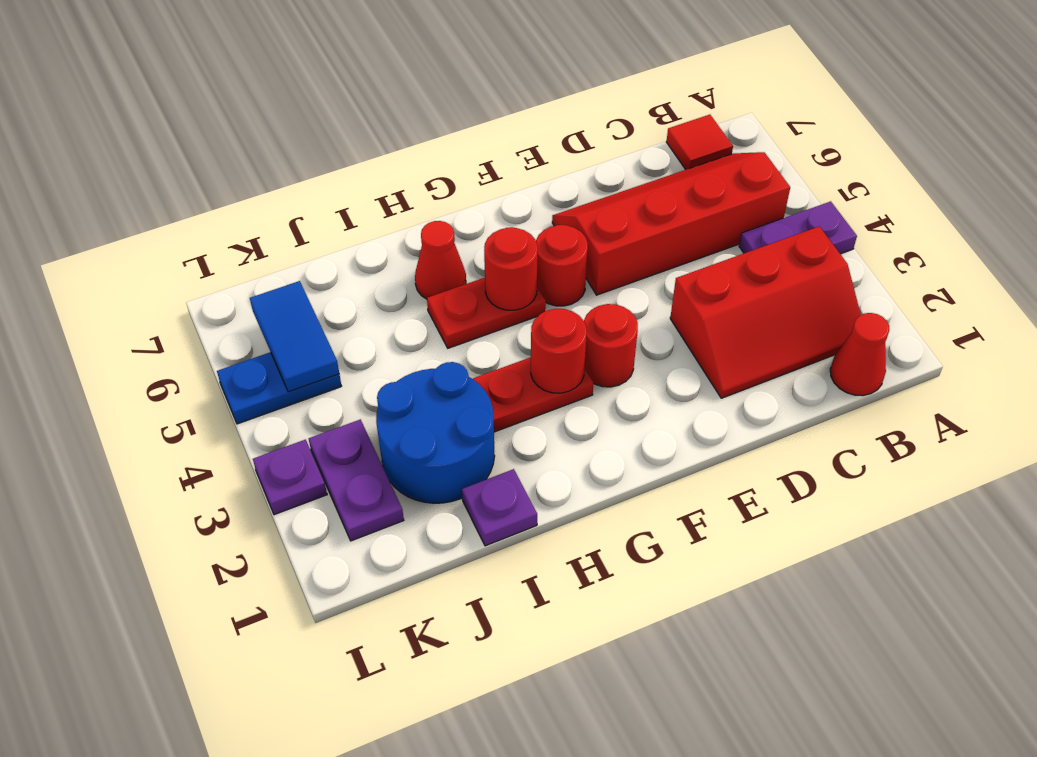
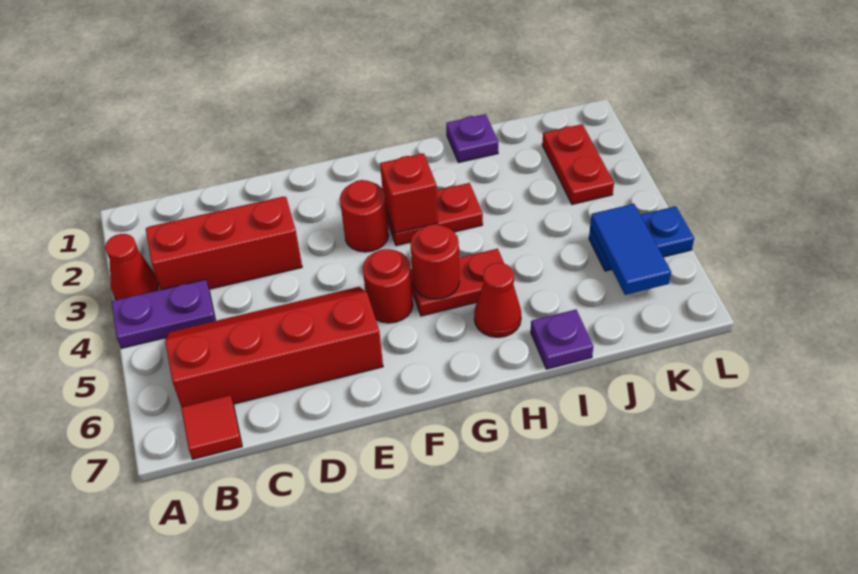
red cone B1 level 1 -> red cone A3 level 1
red slope B5:E6 level 1 top 5 -> red slope B5:E6 level 1 top 6
red round brick G3 level 2 -> red brick G3 level 2
blue round brick I2:J3 level 1 -> none
purple plate K2:K3 level 1 -> red plate K2:K3 level 1
purple plate L3 level 1 -> purple plate I7 level 1

